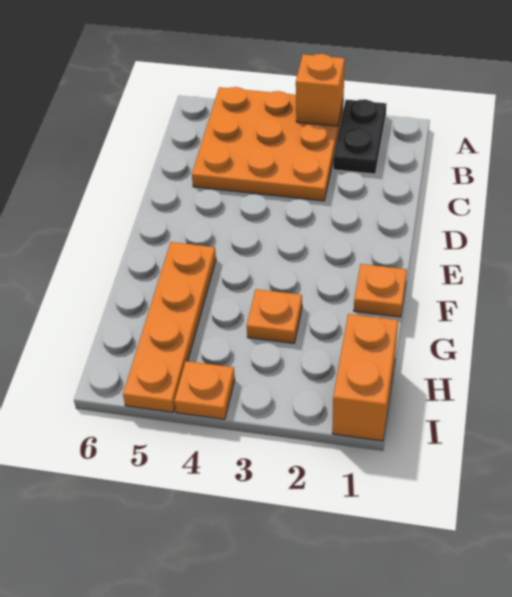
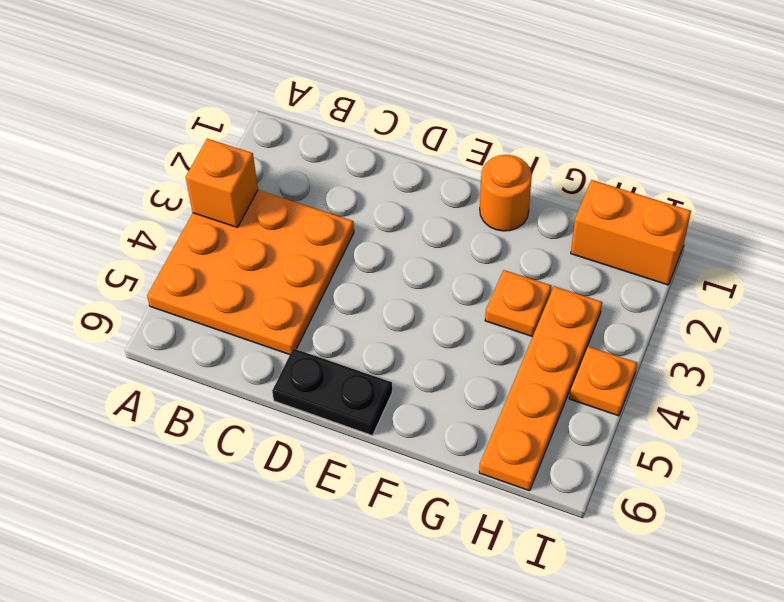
black plate A2:B2 level 1 -> black plate D6:E6 level 1
orange plate F1 level 1 -> orange round brick F1 level 1
orange plate F5:I5 level 1 -> orange plate H3:H6 level 1

